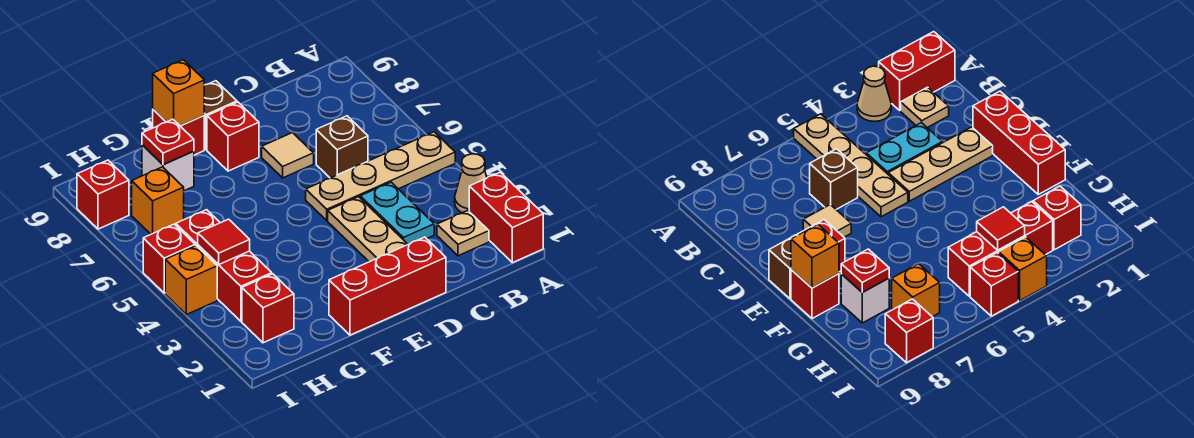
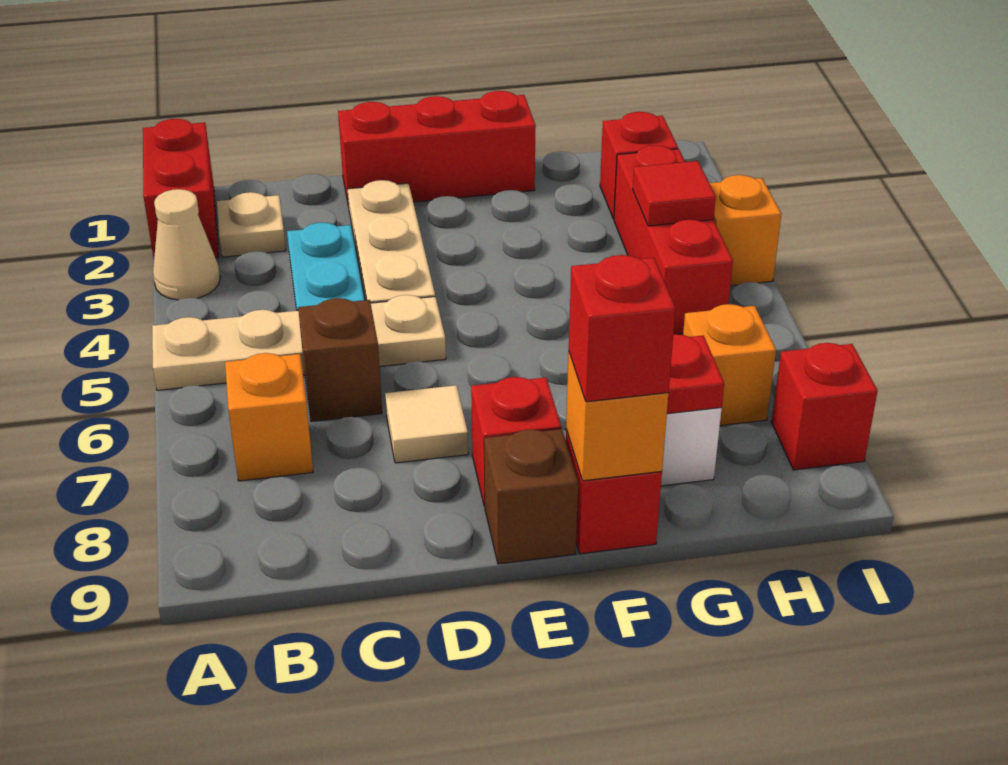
none -> orange brick B7 level 1
red brick I5 level 1 -> red brick F9 level 3

